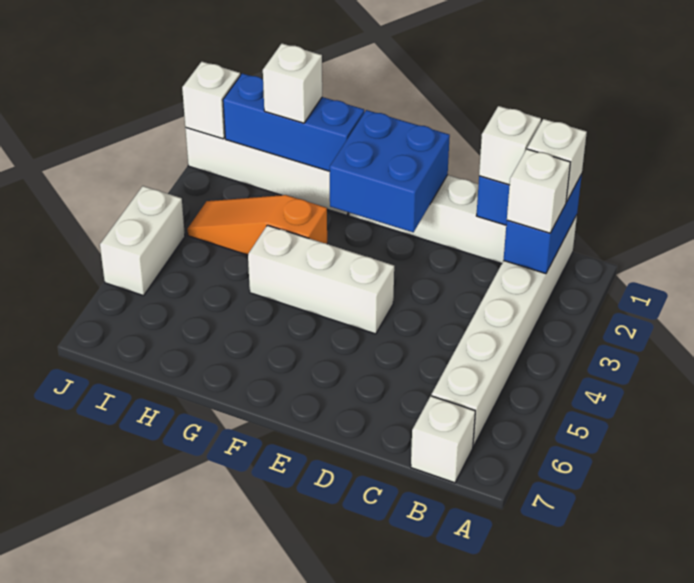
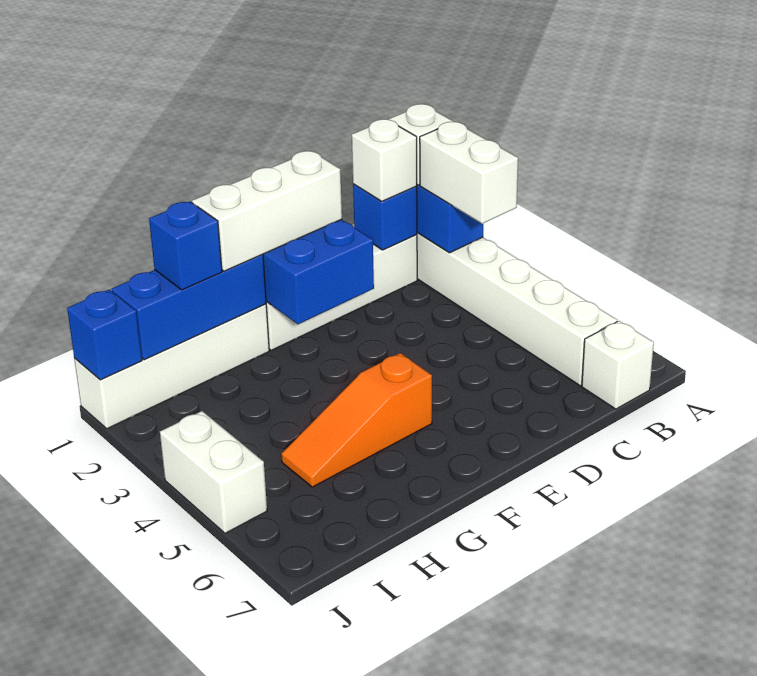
white brick B2 level 3 -> white brick B2:B3 level 3
white brick E4:G4 level 1 -> white brick E1:G1 level 3
orange slope G3:I3 level 1 top G -> orange slope F5:H5 level 1 top F
white brick H1 level 3 -> blue brick H1 level 3
white brick J1 level 2 -> blue brick J1 level 2

